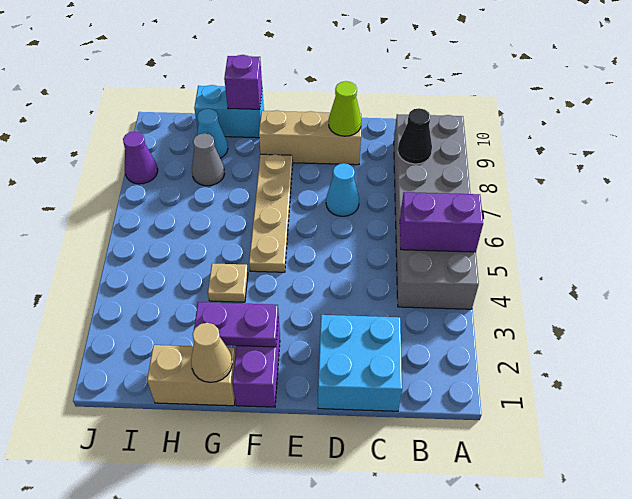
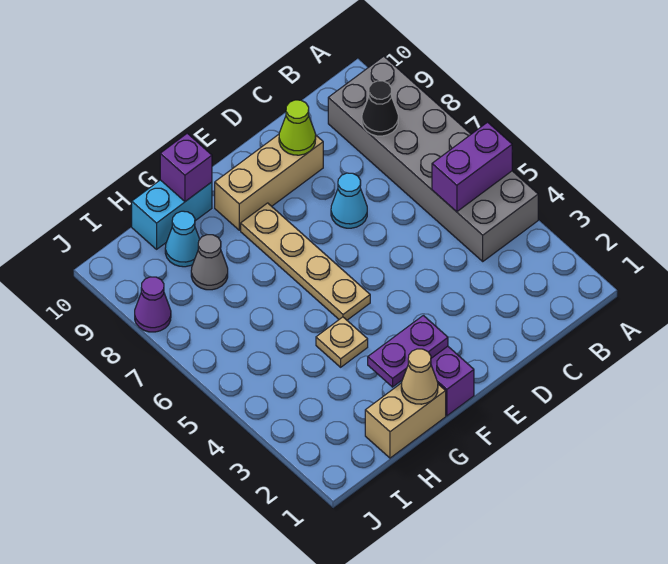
cyan brick C1:D2 level 1 -> none

